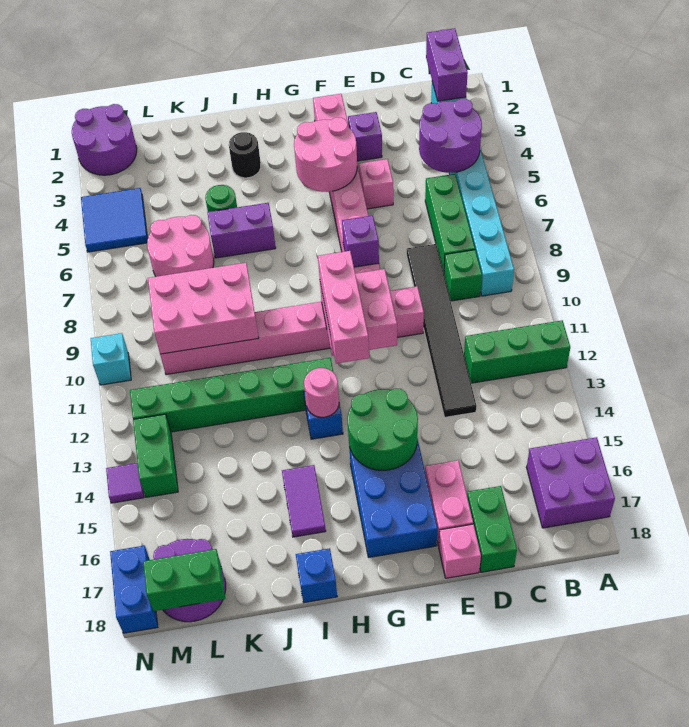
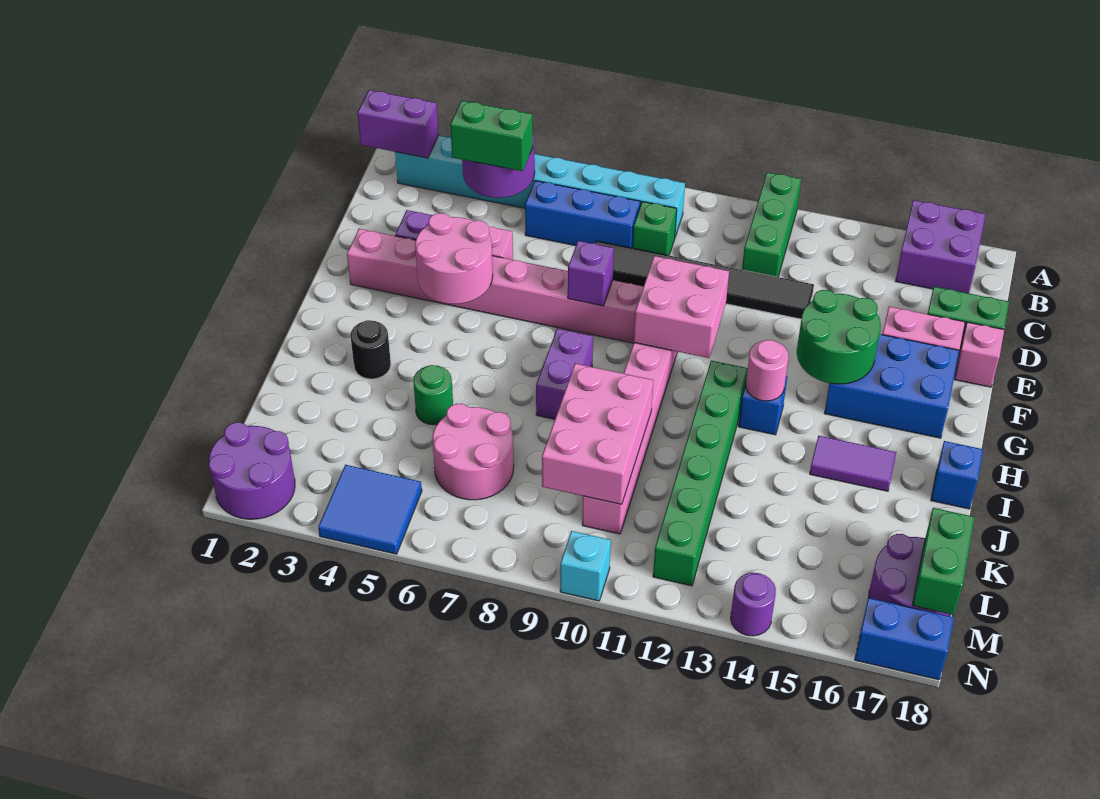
green brick C6:C8 level 1 -> blue brick C6:C8 level 1
pink brick G10:G12 level 3 -> none
purple brick I6:J6 level 1 -> purple brick H8:I8 level 1
green brick M13:M14 level 1 -> green brick C4:C5 level 3
purple tile N14 level 1 -> purple round brick N14 level 1

